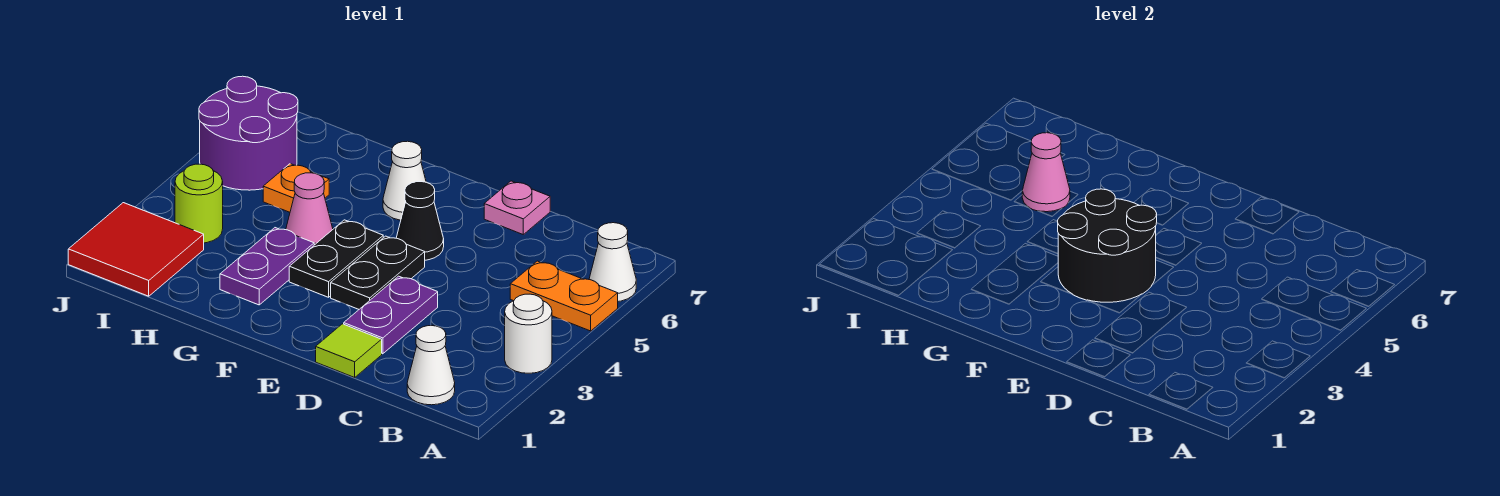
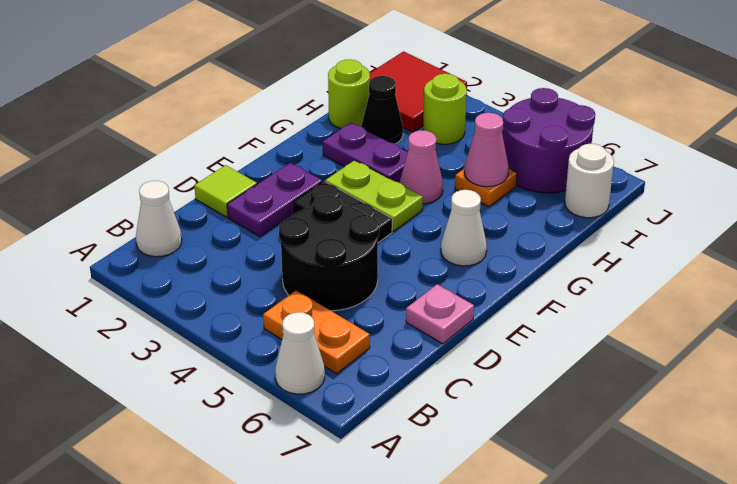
white round brick A3 level 1 -> white round brick I7 level 1
orange plate A5:B5 level 1 -> orange plate B5:B6 level 1
purple plate D2:D3 level 1 -> purple plate D2:E2 level 1
black round brick E3:F4 level 2 -> black round brick C4:D5 level 1
black cone E5 level 1 -> black cone H2 level 1
black plate F3:F4 level 1 -> lime plate F3:F4 level 1
none -> lime round brick H1 level 1

